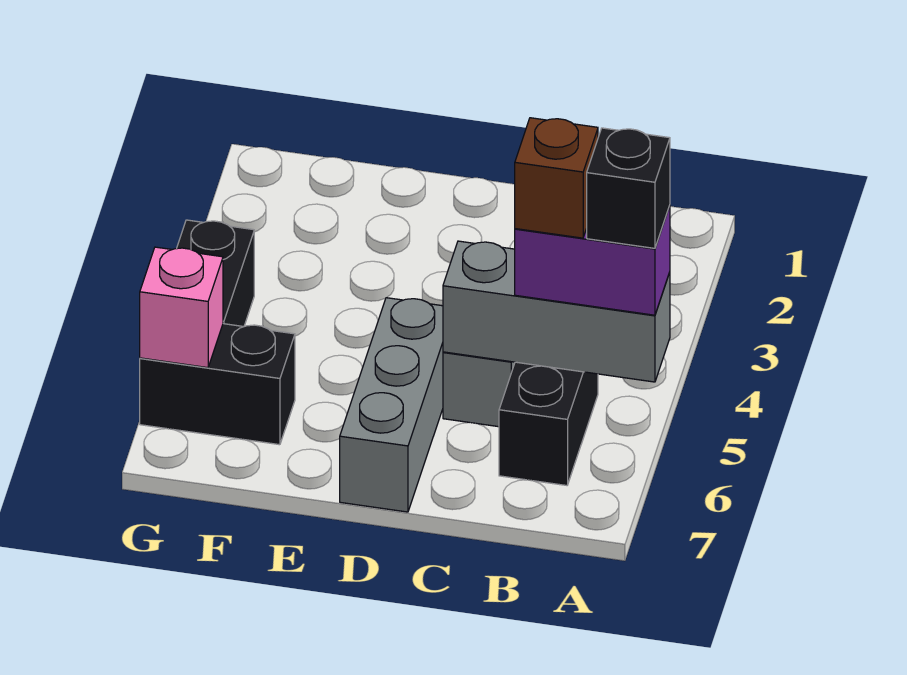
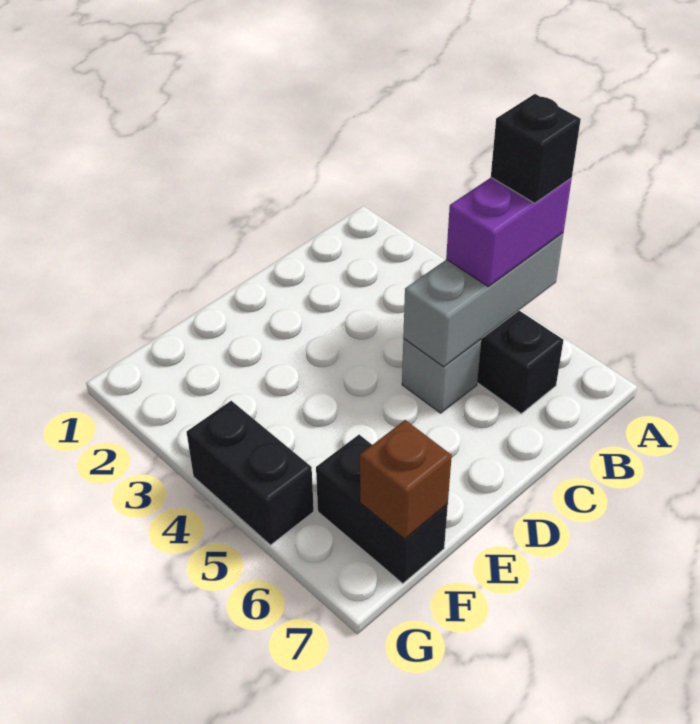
brown brick B5 level 4 -> brown brick F7 level 2
grey brick D5:D7 level 1 -> none
black brick F6:G6 level 1 -> black brick F6:F7 level 1
pink brick G6 level 2 -> none

